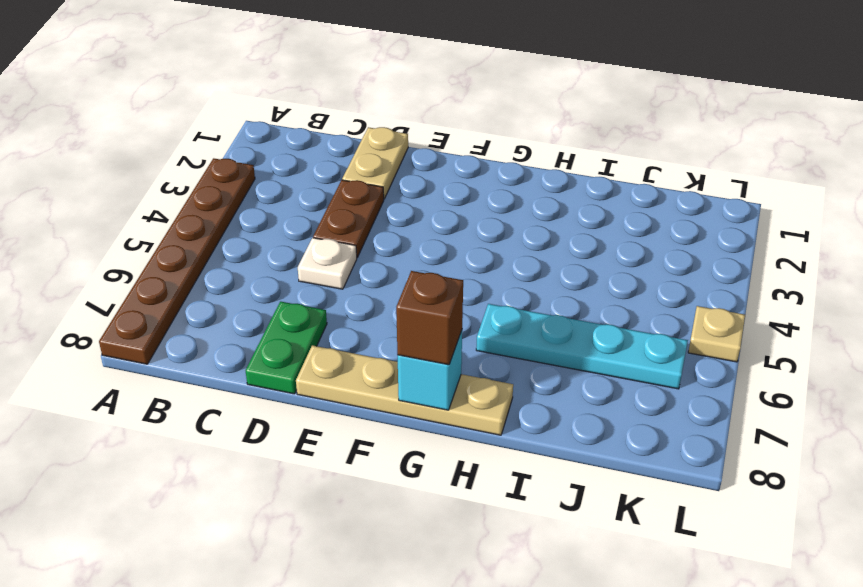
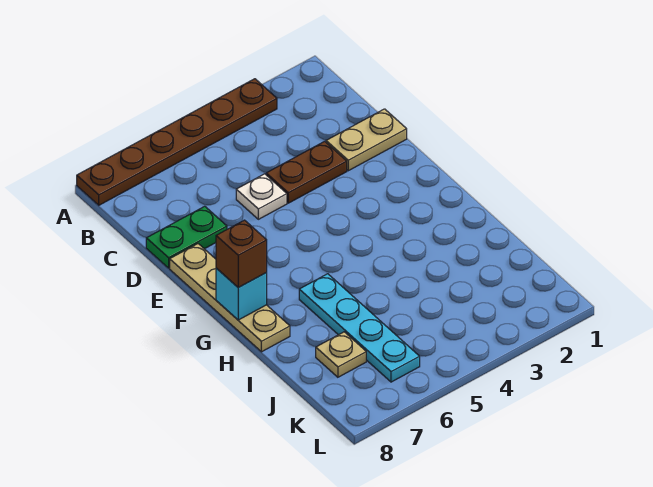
tan plate L5 level 1 -> tan plate J7 level 1

